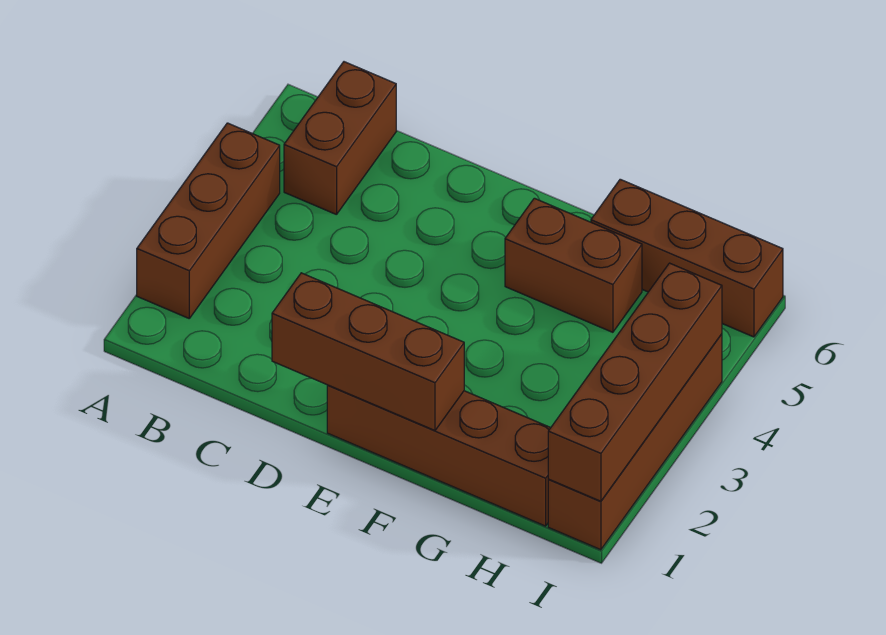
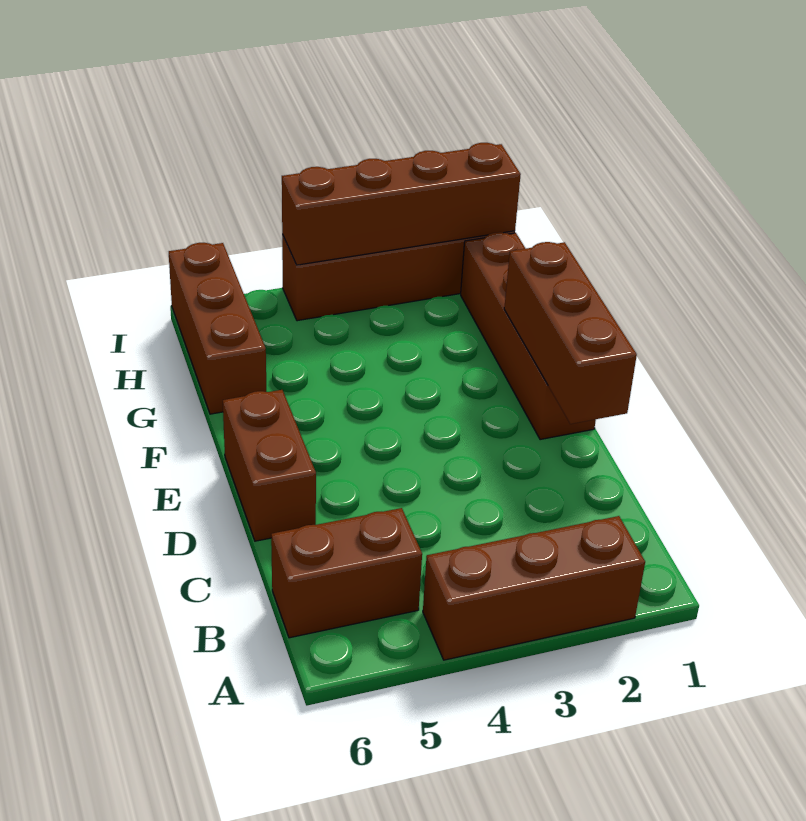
brown brick F5:G5 level 1 -> brown brick D6:E6 level 1

